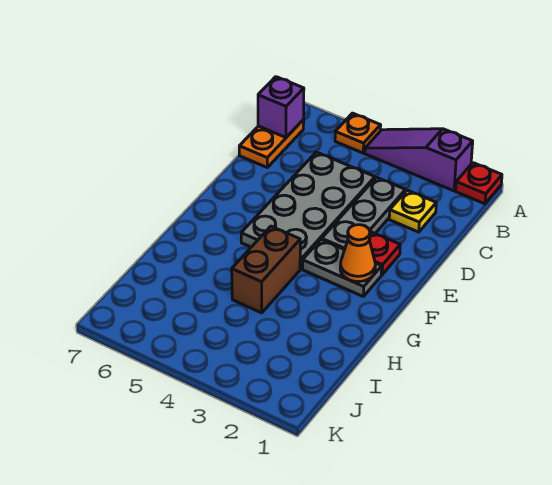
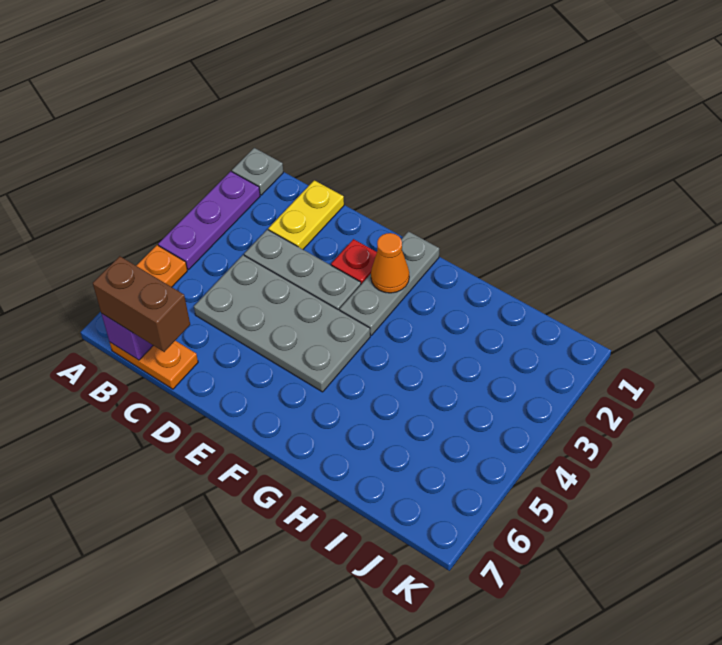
red plate A1 level 1 -> grey plate A1 level 1
purple slope A2:A4 level 1 top 2 -> purple plate A2:A4 level 1
yellow plate C2 level 1 -> yellow plate C1:C2 level 1
grey plate F2:F3 level 1 -> grey plate F1:F3 level 1
brown brick G4:H4 level 1 -> brown brick B7:C7 level 3

